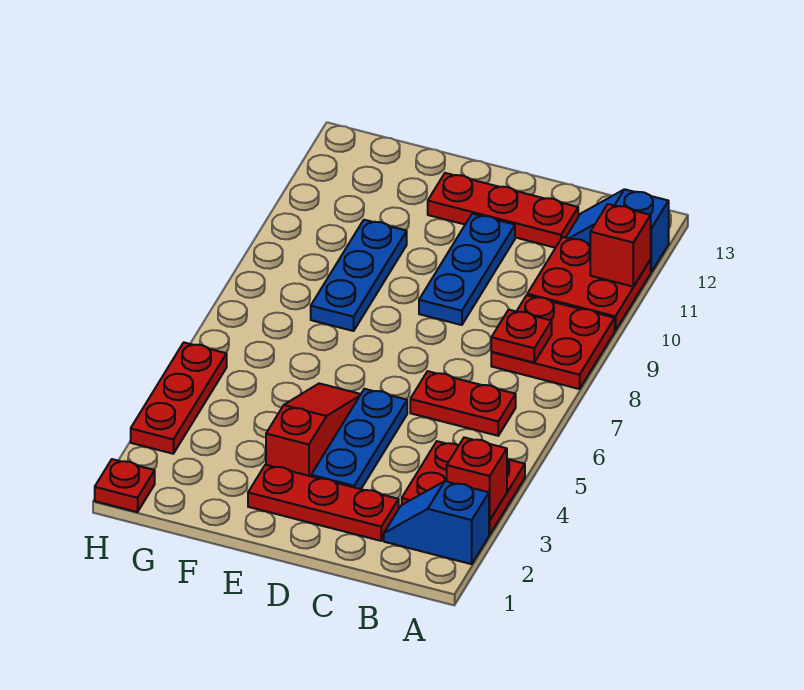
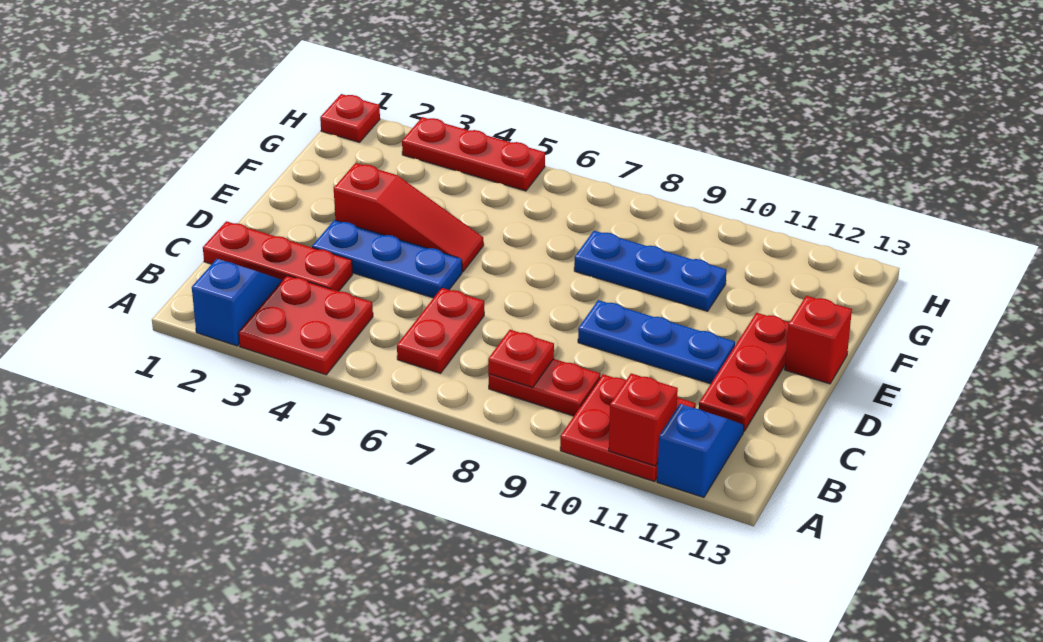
red brick A3 level 2 -> red brick E13 level 1
red plate A8:B9 level 1 -> red plate B8:B9 level 1
red plate C2:E2 level 1 -> red plate C1:C3 level 1

